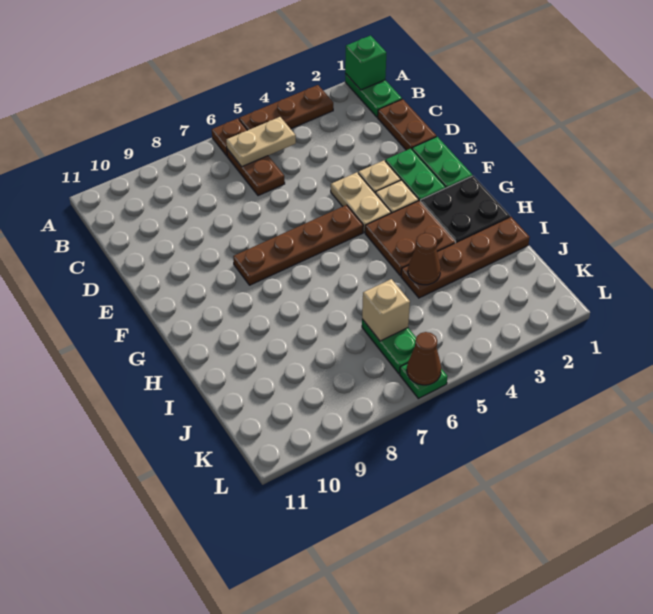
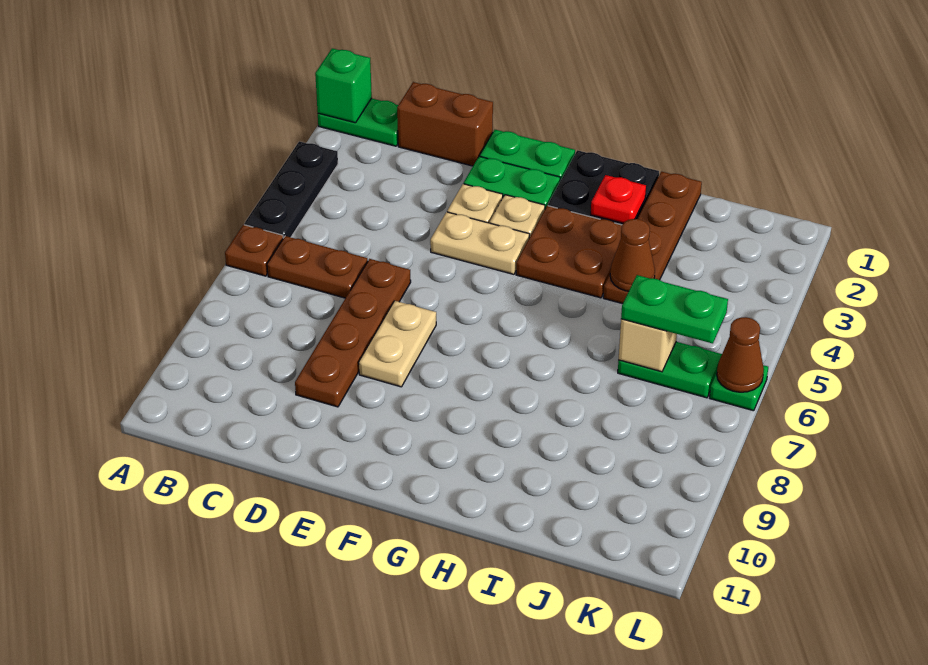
brown plate A3:A5 level 1 -> black plate A3:A5 level 1
tan plate B5:B6 level 2 -> tan plate E7:E8 level 1
brown plate C1:D1 level 1 -> brown brick C1:D1 level 1
brown plate F5:F8 level 1 -> brown plate D6:D9 level 1
none -> red plate H2 level 2
none -> green plate J6:K6 level 3

